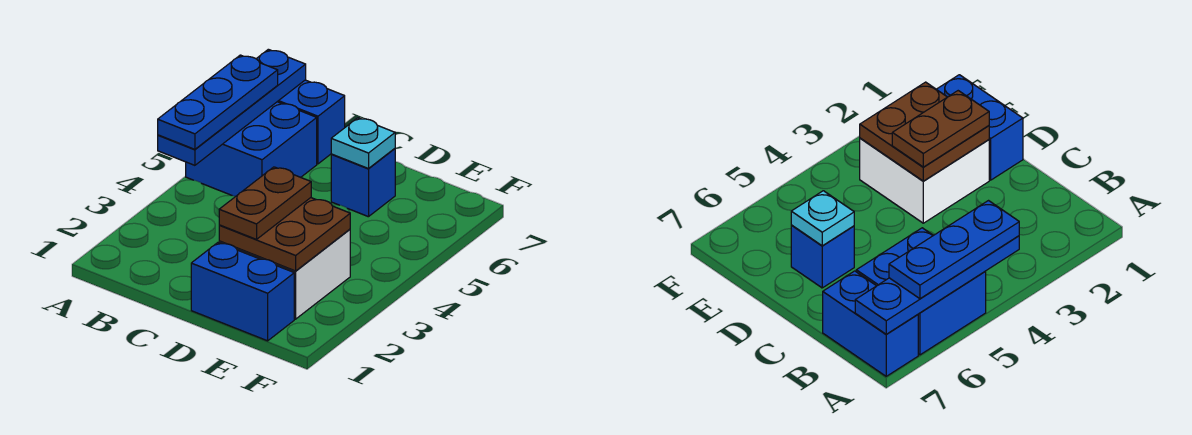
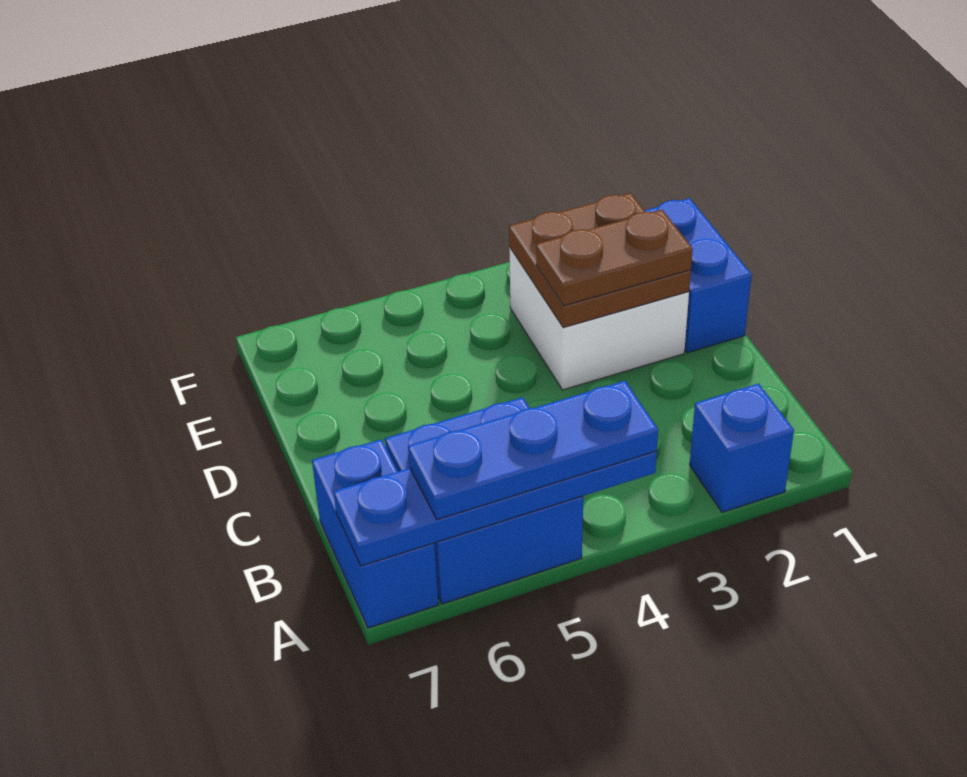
blue brick D6 level 1 -> blue brick A2 level 1
cyan plate D6 level 2 -> none

